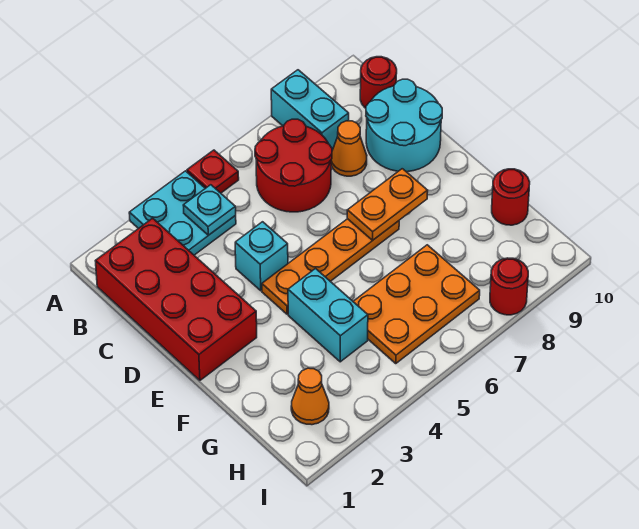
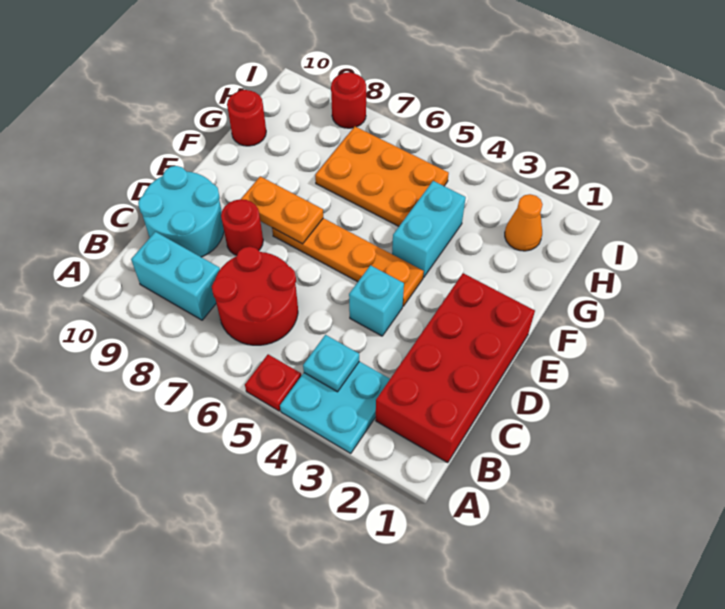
cyan brick A8:B8 level 1 -> cyan brick B8:B9 level 1
red round brick B10 level 1 -> red round brick D8 level 1
orange cone C8 level 1 -> none

